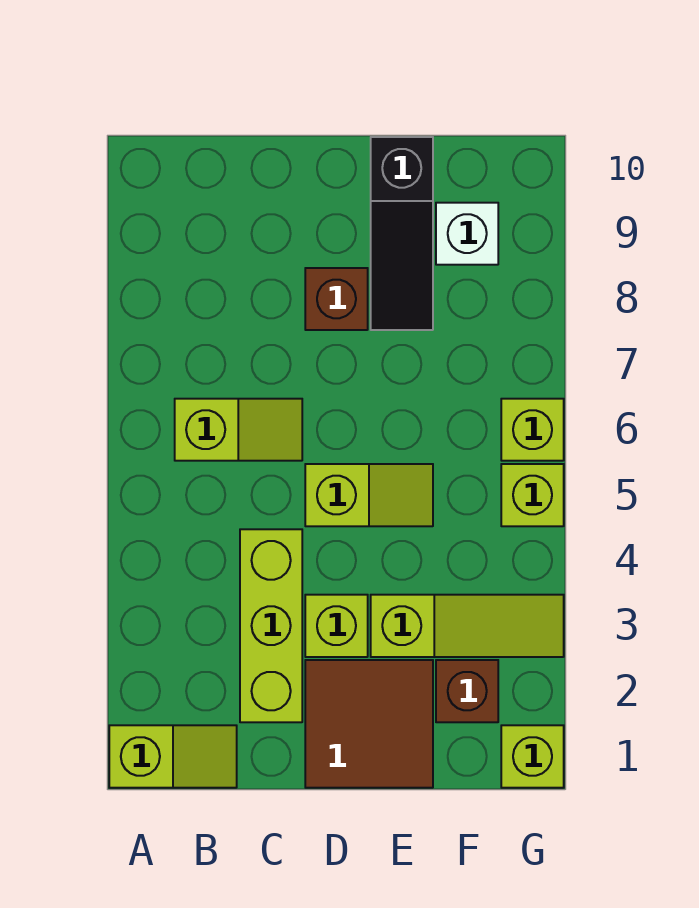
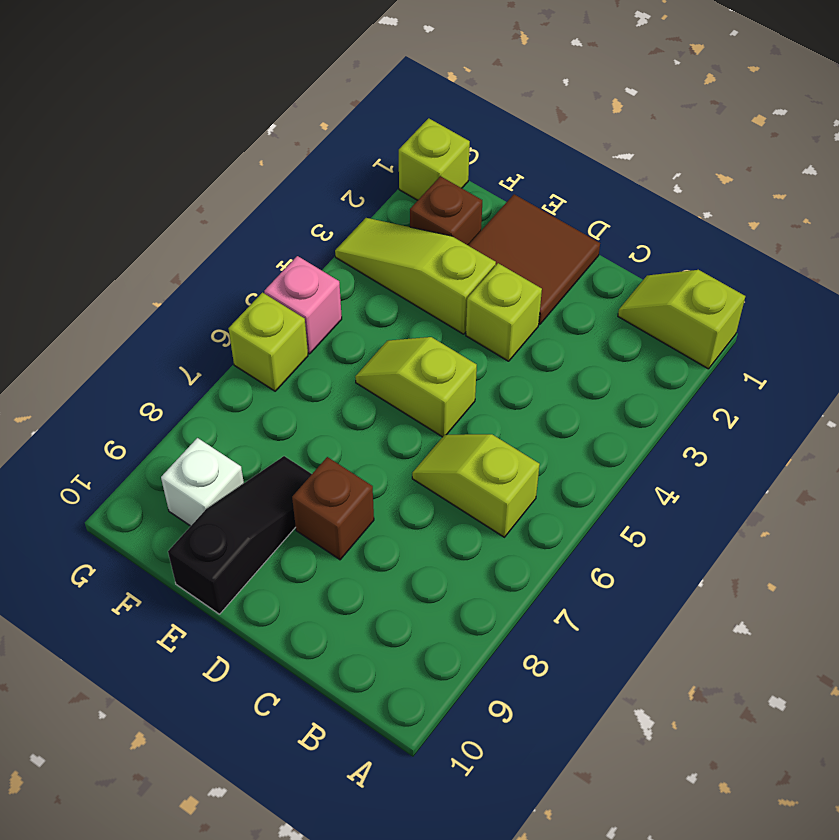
lime brick C2:C4 level 1 -> none
lime brick G5 level 1 -> pink brick G5 level 1

